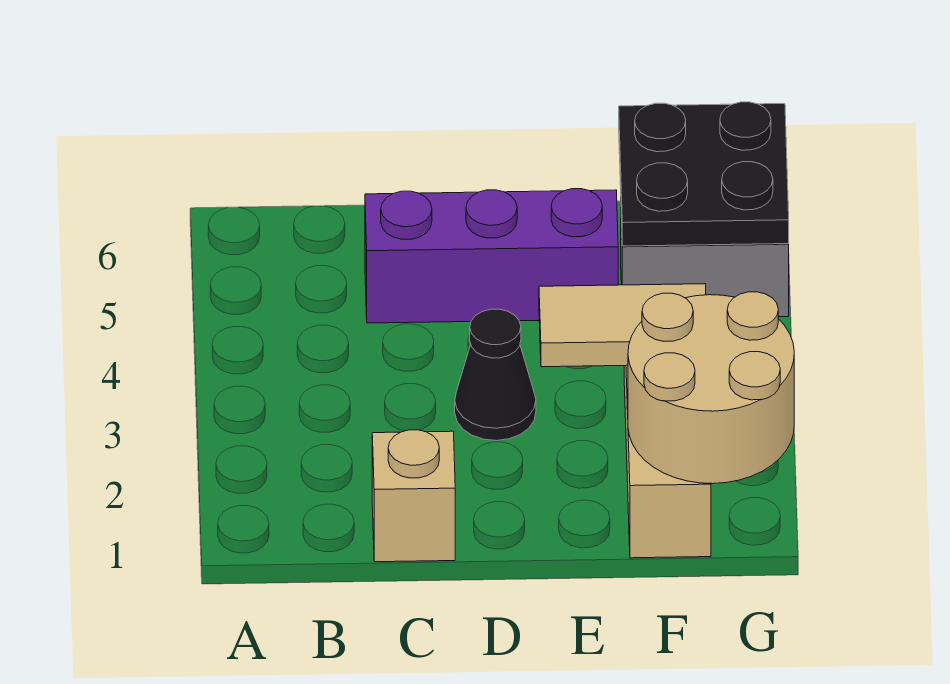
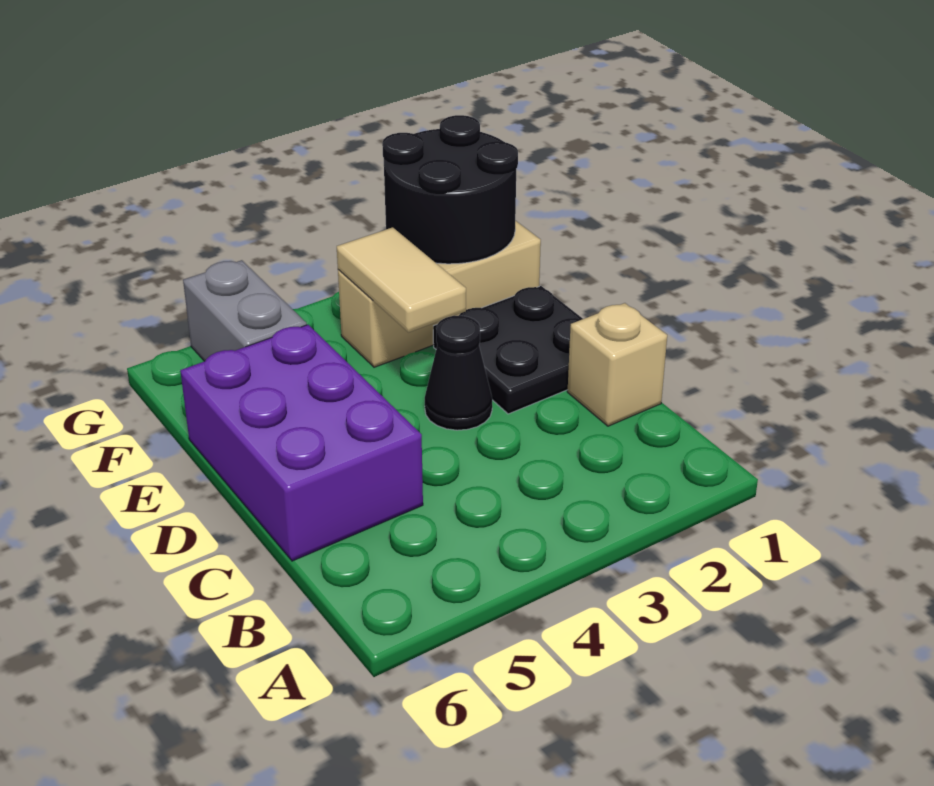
purple brick C5:E5 level 1 -> purple brick C5:E6 level 1
tan round brick F1:G2 level 2 -> black round brick F1:G2 level 2
black plate F5:G6 level 2 -> black plate D1:E2 level 1

